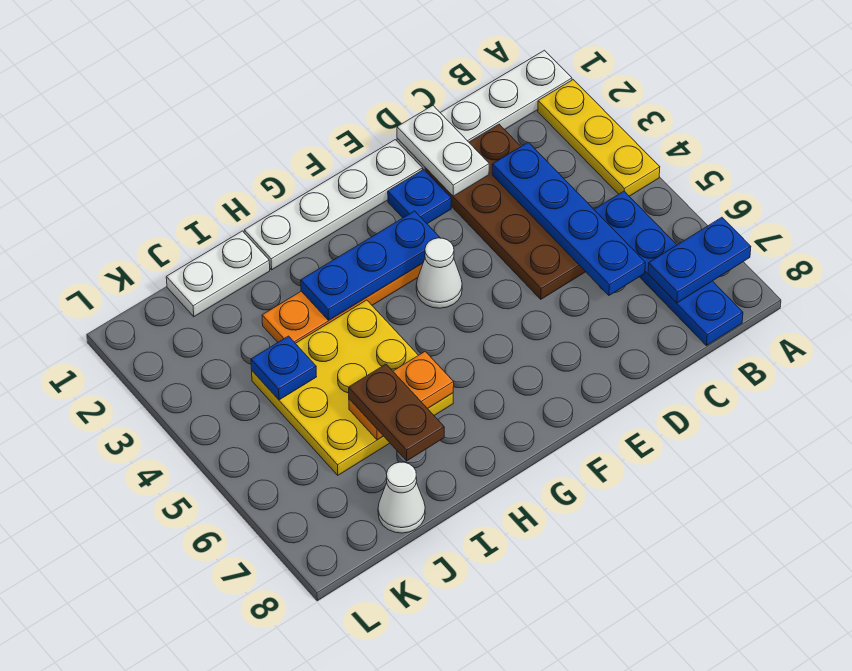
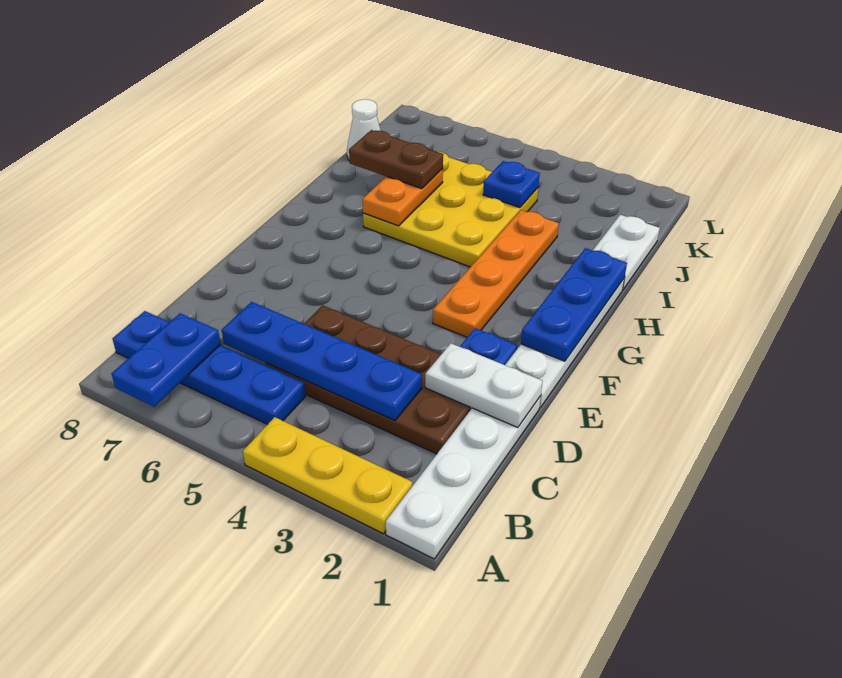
blue plate F3:H3 level 2 -> blue plate F1:H1 level 2
white cone F4 level 1 -> none

